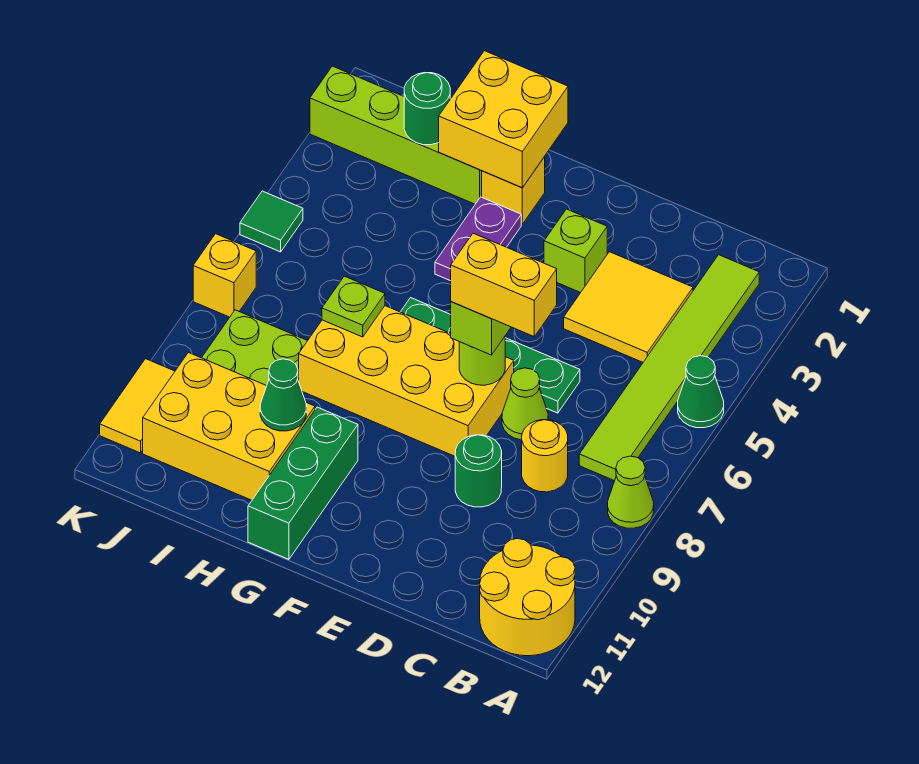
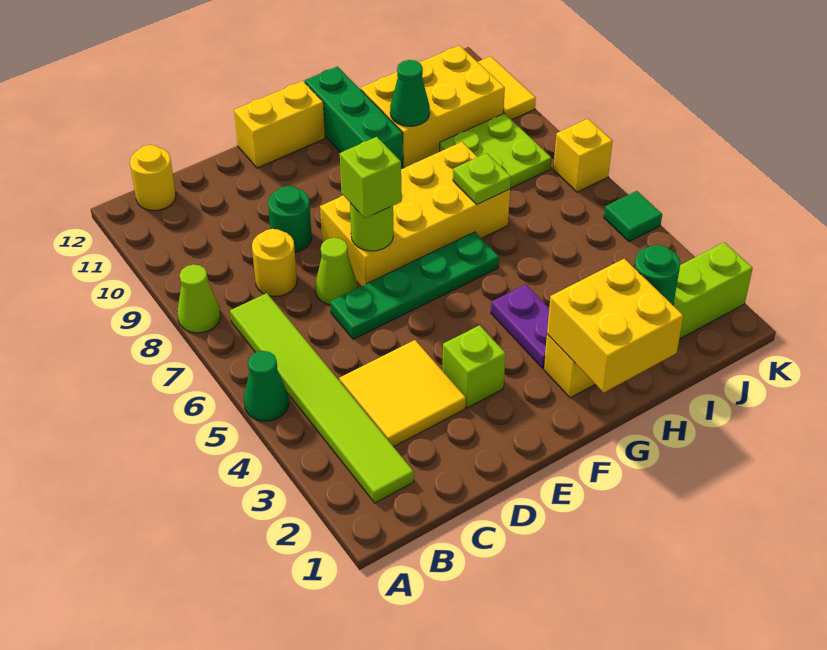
yellow round brick A11:B12 level 1 -> yellow round brick B12 level 1
yellow brick D7:E7 level 4 -> yellow brick E12:F12 level 1

